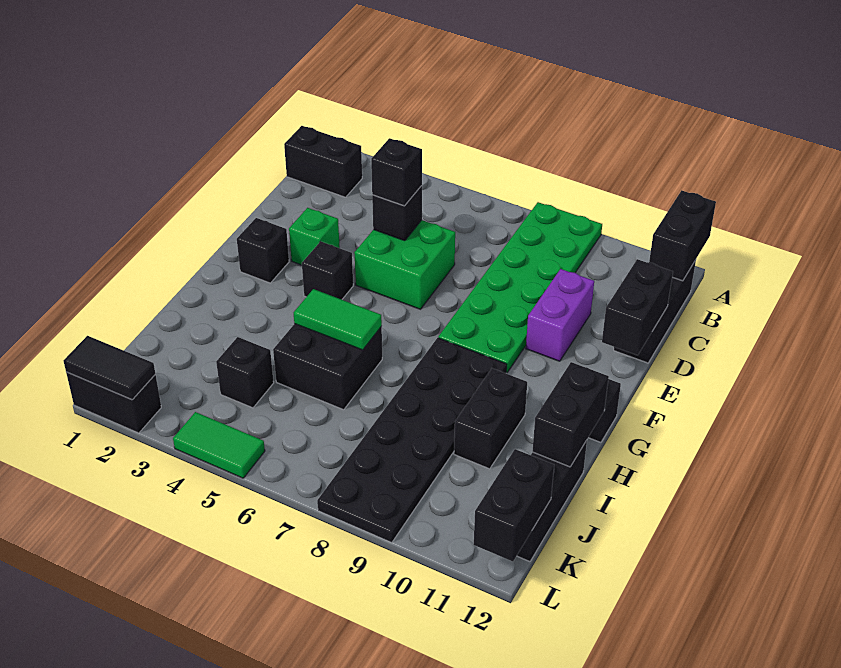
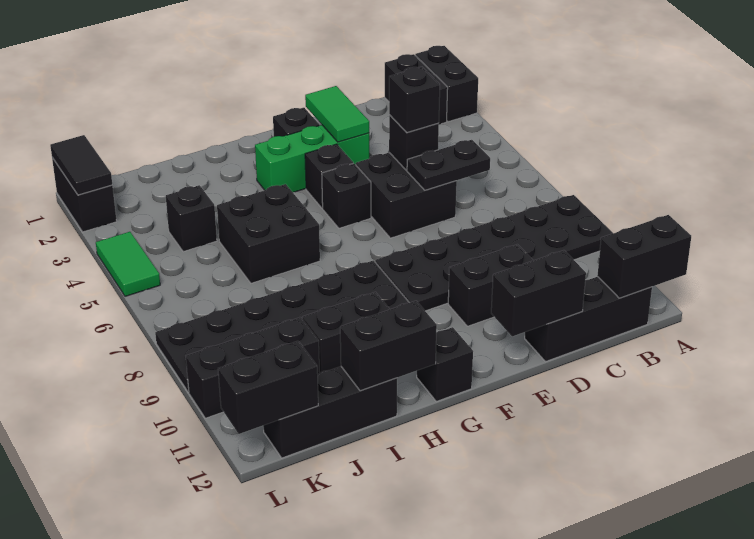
none -> black brick A1:A2 level 1
green plate A8:F9 level 1 -> black plate A8:F9 level 1
none -> black plate C6:D6 level 2
green brick D5:E6 level 1 -> black brick D5:E6 level 1
purple brick D10:E10 level 1 -> black brick D10:E10 level 1
green brick E3 level 1 -> green brick E3:G3 level 1
none -> black brick F5 level 1
green tile H5:H6 level 2 -> green tile E2:E3 level 2
none -> black brick J10:L10 level 1

